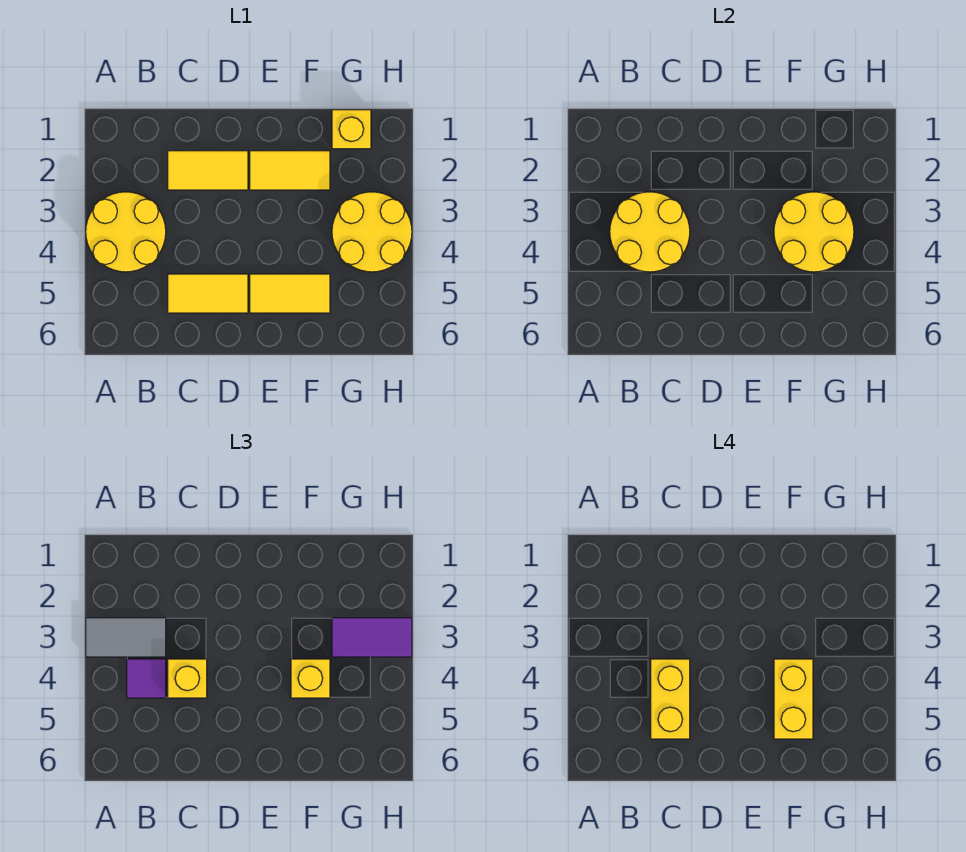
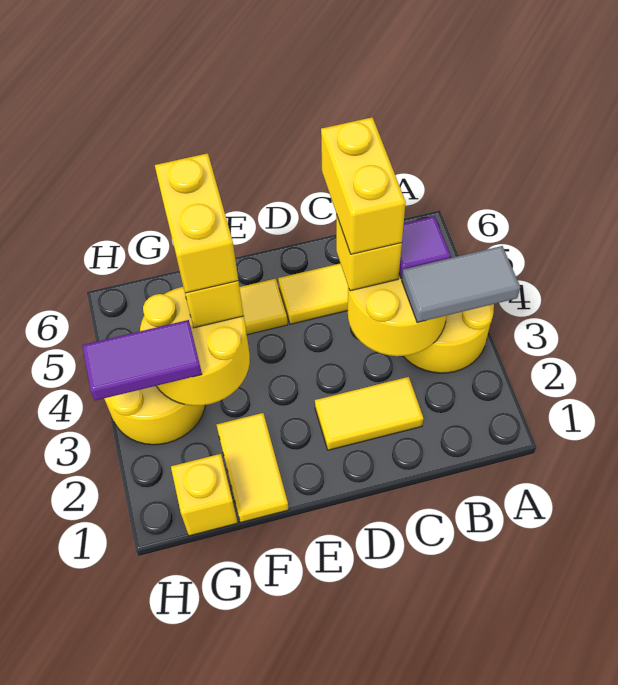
yellow tile E2:F2 level 1 -> yellow tile F1:F2 level 1

